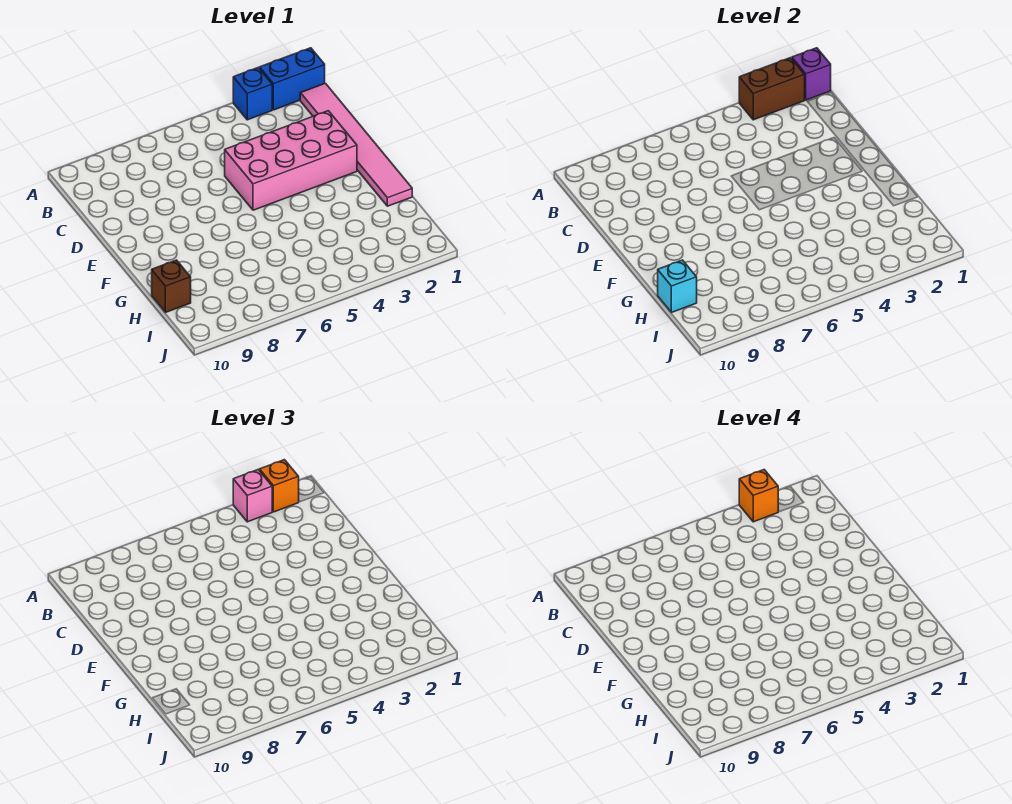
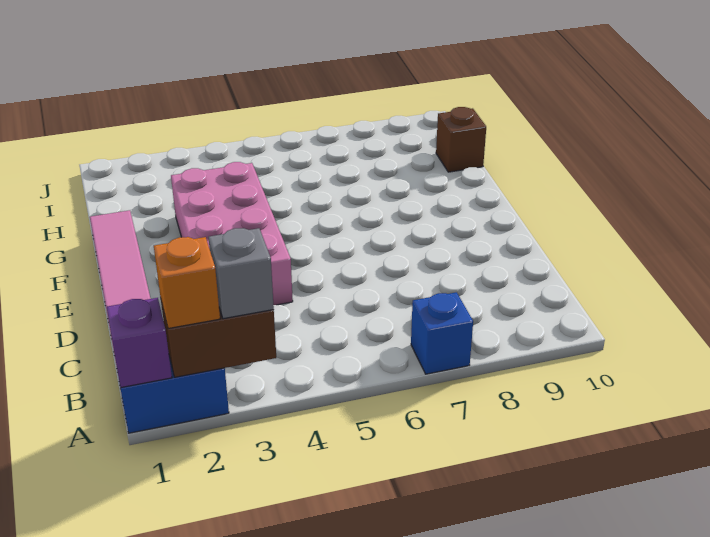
blue brick A3 level 1 -> blue brick A7 level 1
pink brick A3 level 3 -> grey brick A3 level 3
orange brick A3 level 4 -> none
pink brick D2:E5 level 1 -> pink brick D3:G4 level 1
cyan brick H10 level 2 -> none

